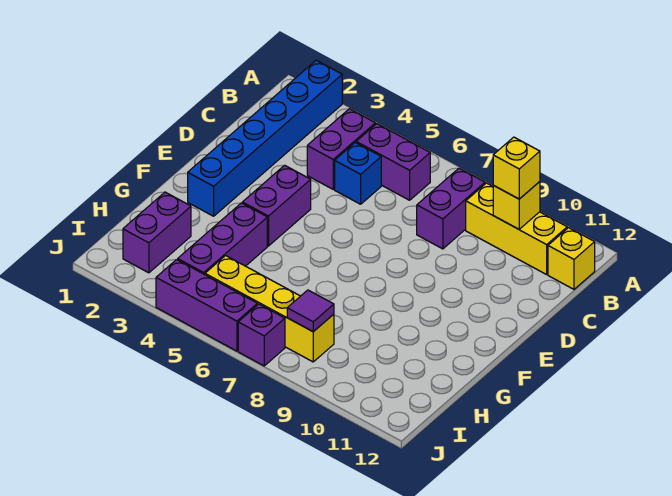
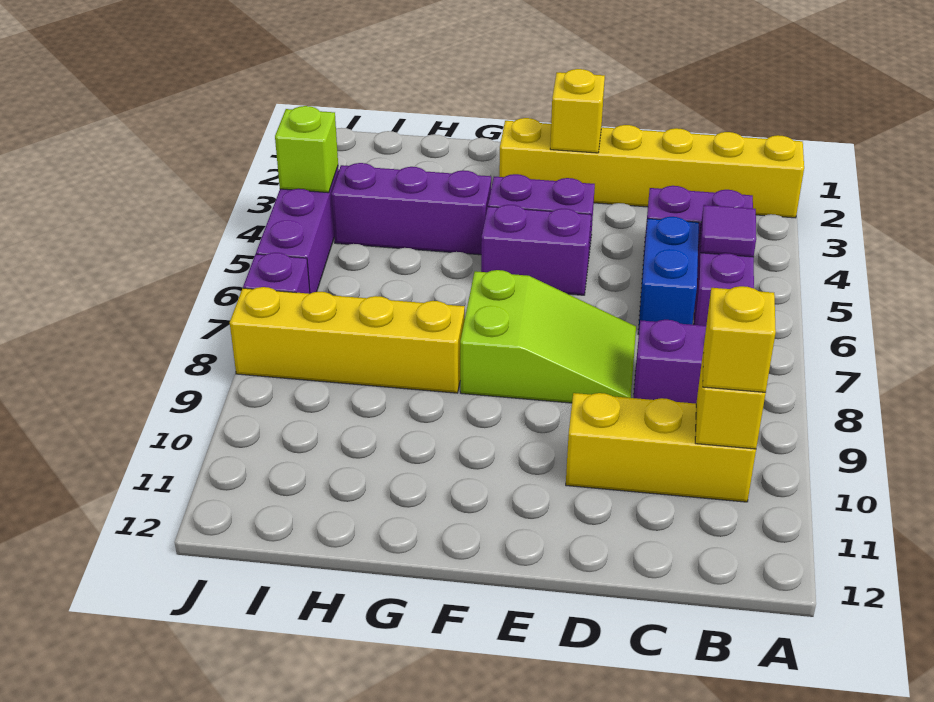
blue brick A2:F2 level 1 -> yellow brick A2:F2 level 1
yellow brick B9:B11 level 1 -> yellow brick B10:D10 level 1
yellow brick B12 level 1 -> yellow brick E2 level 2
blue brick C5 level 1 -> blue brick C5:C6 level 1
none -> lime slope D7:F8 level 1 top F
purple brick H2:I2 level 1 -> purple brick E5:F5 level 1
yellow brick I5:I8 level 1 -> yellow brick G8:J8 level 1
purple tile I8 level 2 -> purple tile B5 level 2
none -> lime brick J4 level 2

